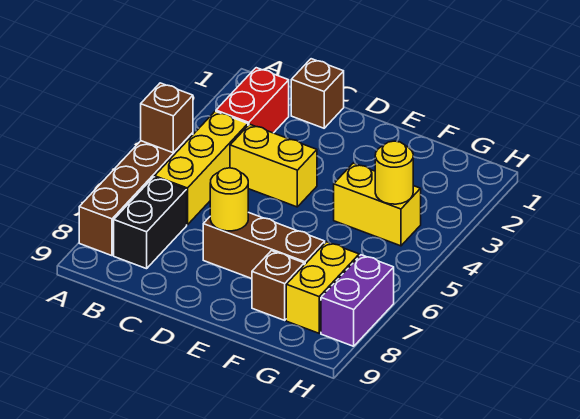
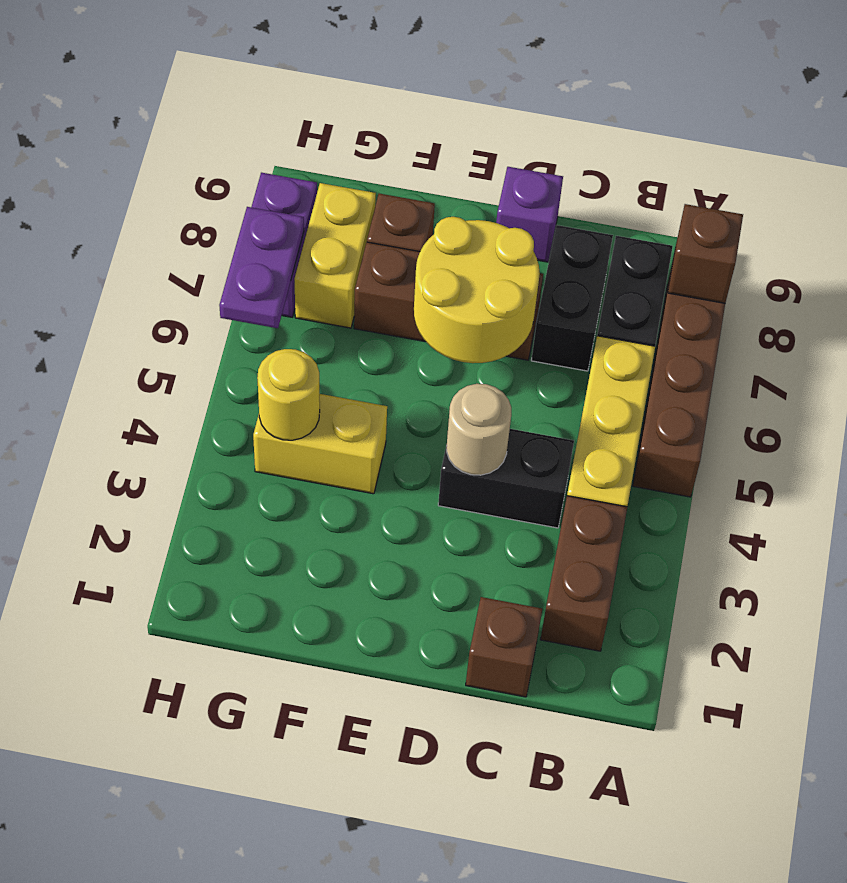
brown brick A5 level 2 -> brown brick A8 level 2
red brick B2:B3 level 1 -> brown brick B2:B3 level 1
yellow brick C4:D4 level 1 -> black brick C4:D4 level 1
none -> black brick C7:C8 level 1
none -> tan round brick D4 level 2
yellow round brick D7 level 2 -> yellow round brick D6:E7 level 2
none -> purple brick D9 level 1
none -> purple plate H6:H7 level 2

